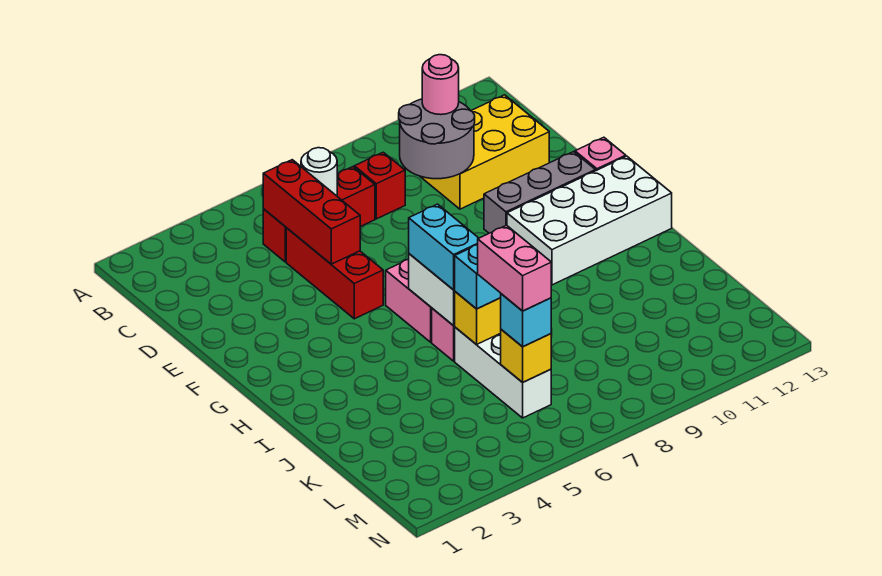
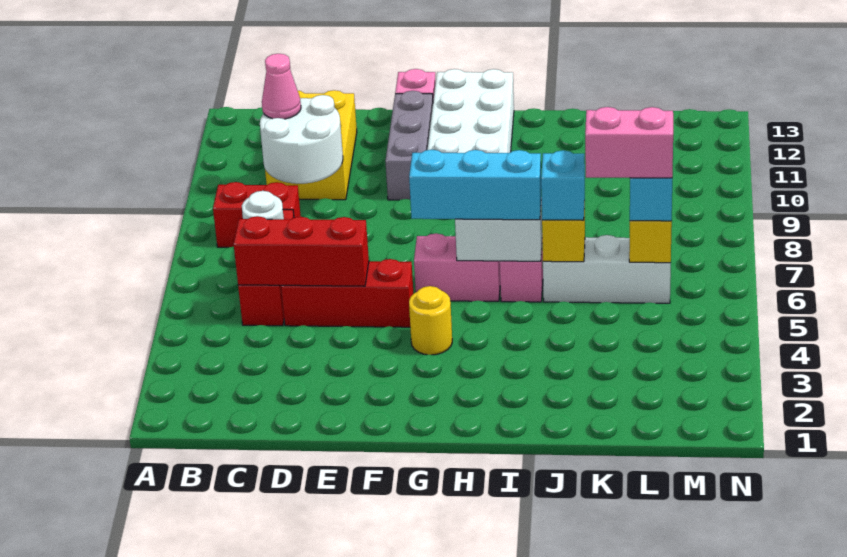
red brick C8 level 1 -> red brick B8:C8 level 1
grey round brick C9:D10 level 2 -> white round brick C9:D10 level 2
pink round brick C10 level 3 -> pink cone C10 level 3
none -> yellow round brick G4 level 1
cyan brick H6:I6 level 3 -> cyan brick G6:I6 level 3

